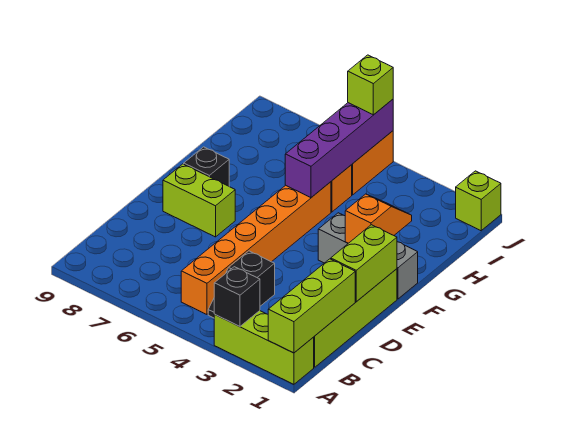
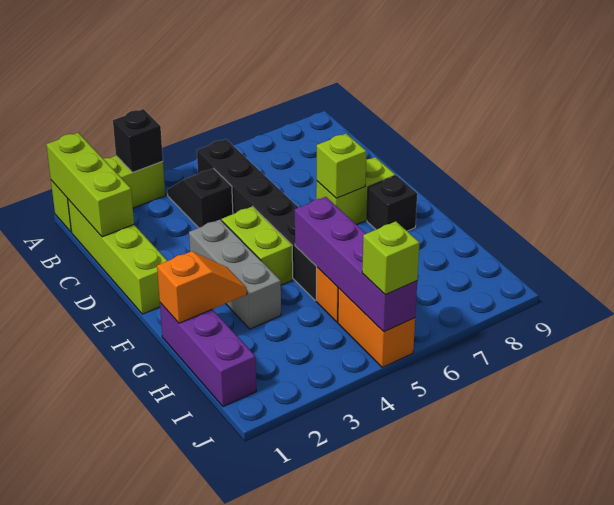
orange brick B5:G5 level 1 -> black brick B5:G5 level 1
lime brick D1:E1 level 2 -> lime brick E4:F4 level 1
grey brick F1:F3 level 1 -> grey brick E3:G3 level 1
orange slope F2:G2 level 2 top F -> orange slope G1:G2 level 2 top 1
none -> purple brick G1:I1 level 1
lime brick J1 level 1 -> lime brick E7 level 2

